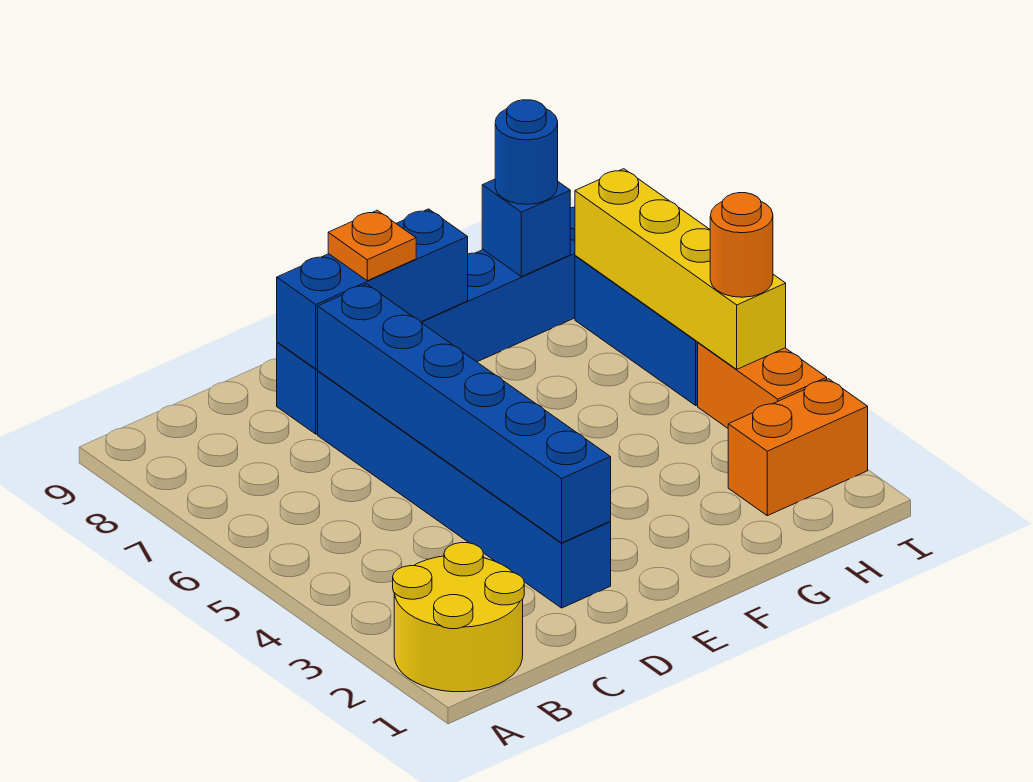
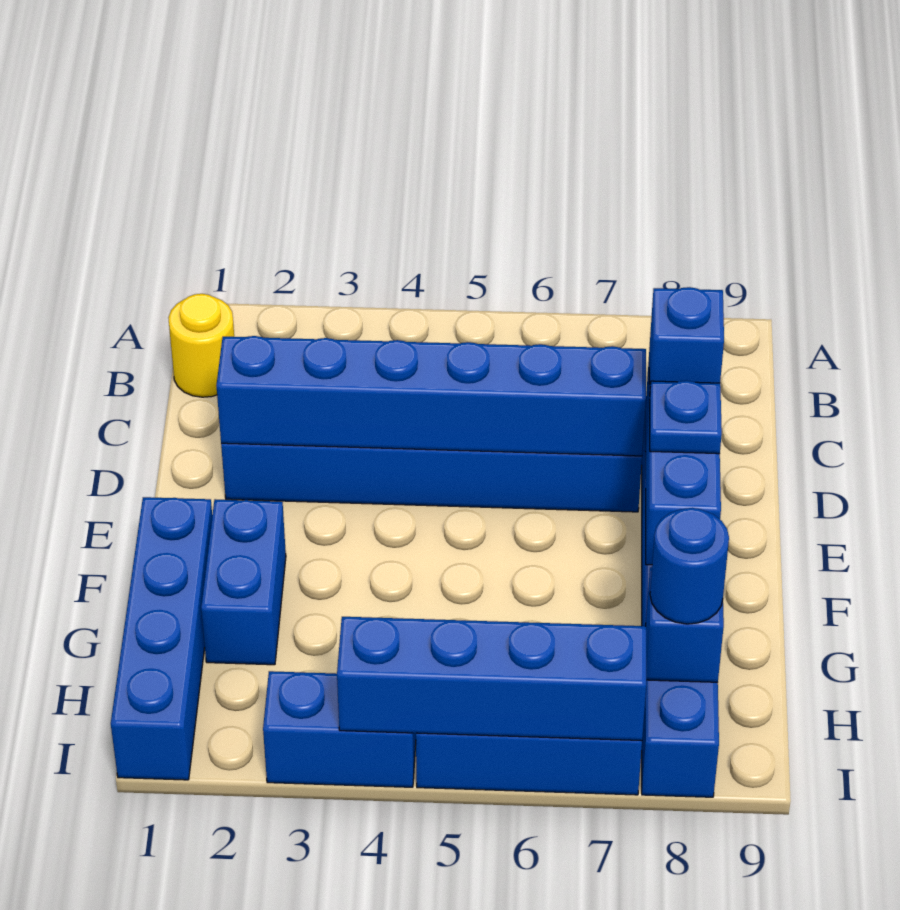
yellow round brick A1:B2 level 1 -> yellow round brick B1 level 1
none -> blue brick D8 level 3
orange plate E8 level 3 -> blue plate E8 level 3
none -> blue brick F1:I1 level 1
none -> blue brick F2:G2 level 1
orange brick H2:I2 level 1 -> none
orange brick I3:I4 level 1 -> blue brick I3:I4 level 1
yellow brick I4:I7 level 2 -> blue brick I4:I7 level 2
orange round brick I4 level 3 -> none

